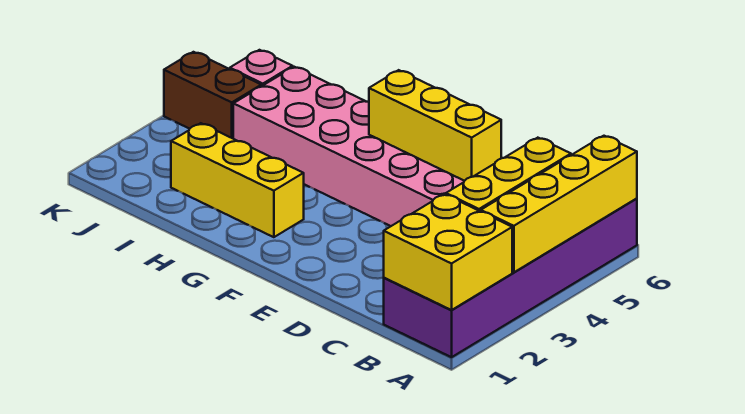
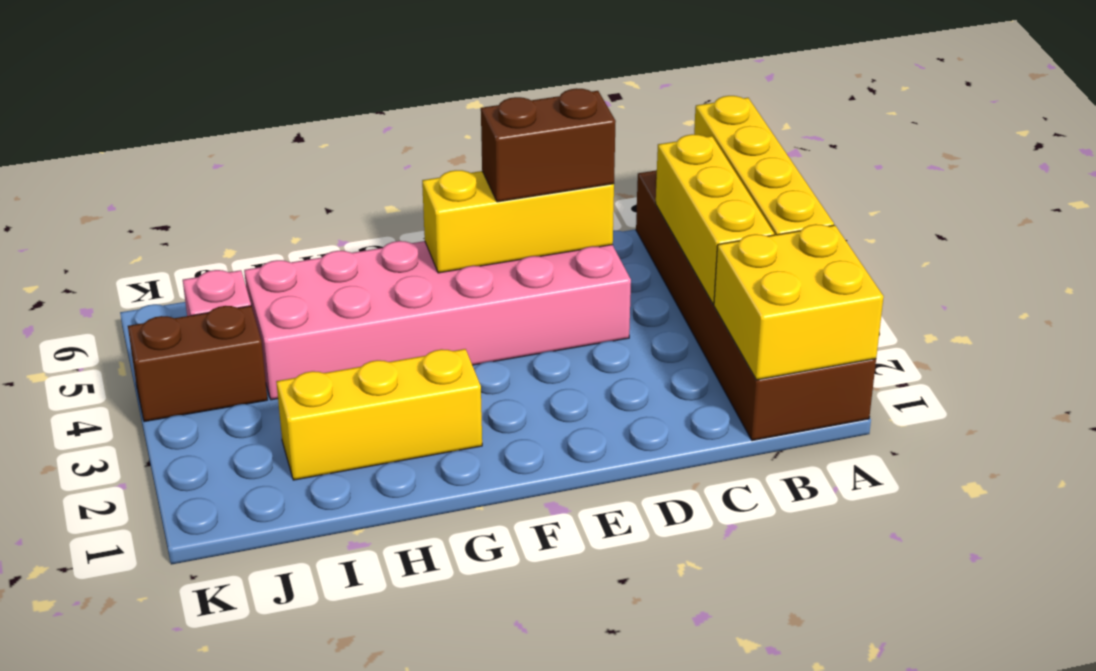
purple brick A1:B6 level 1 -> brown brick A1:B6 level 1
none -> brown brick D5:E5 level 3

